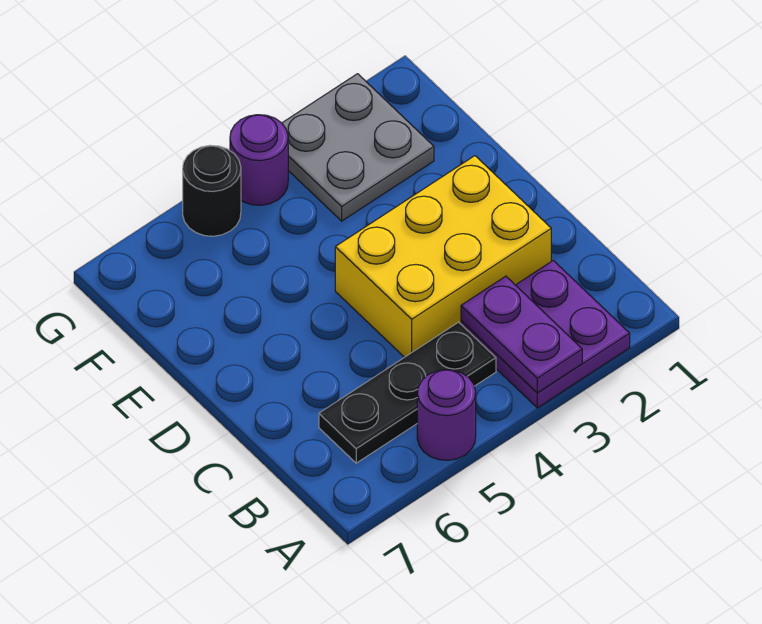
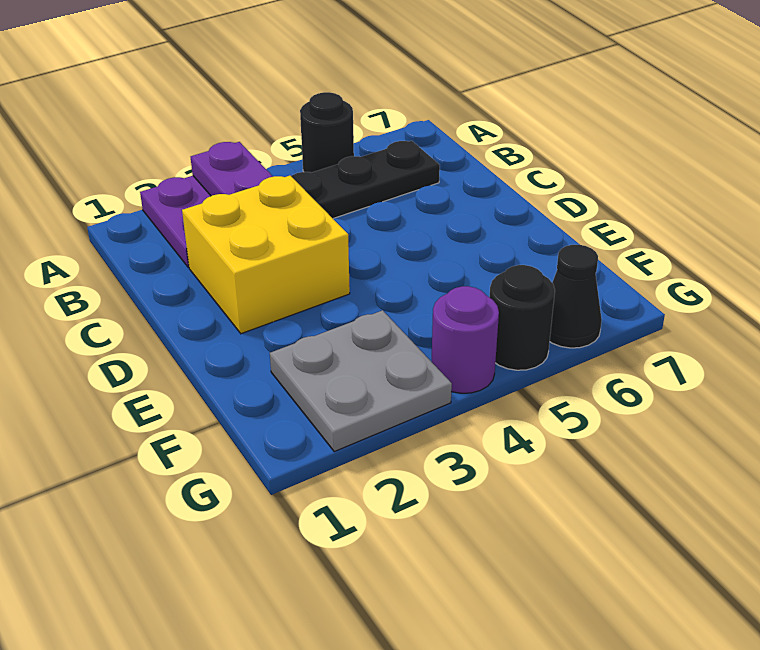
purple round brick A5 level 1 -> black round brick A5 level 1
yellow brick C2:D4 level 1 -> yellow brick C2:D3 level 1
none -> black cone G6 level 1

